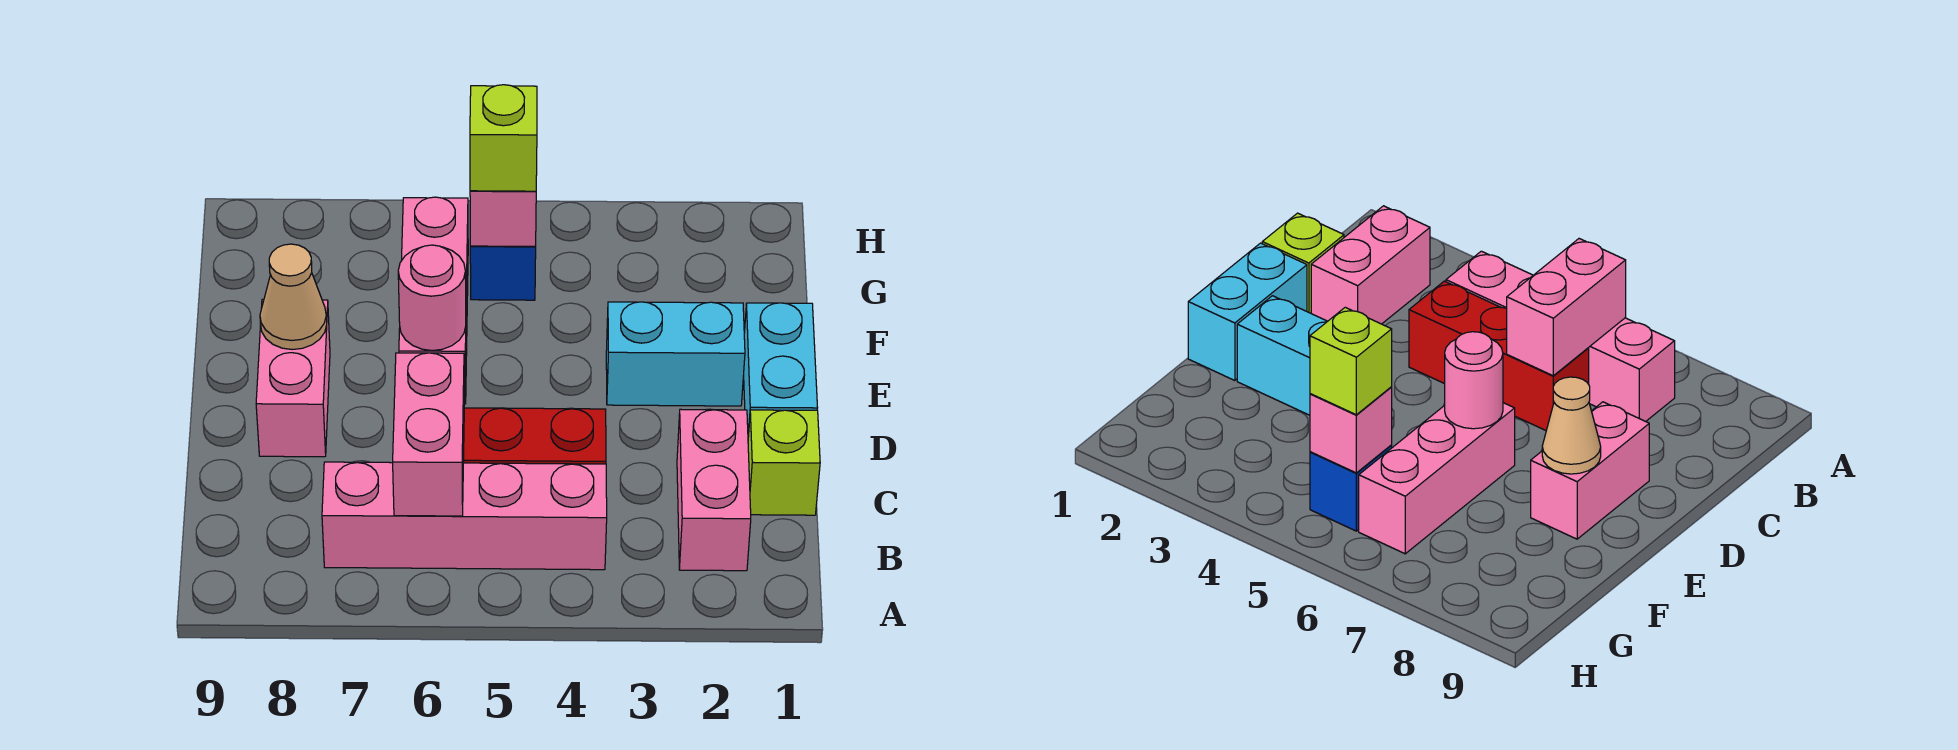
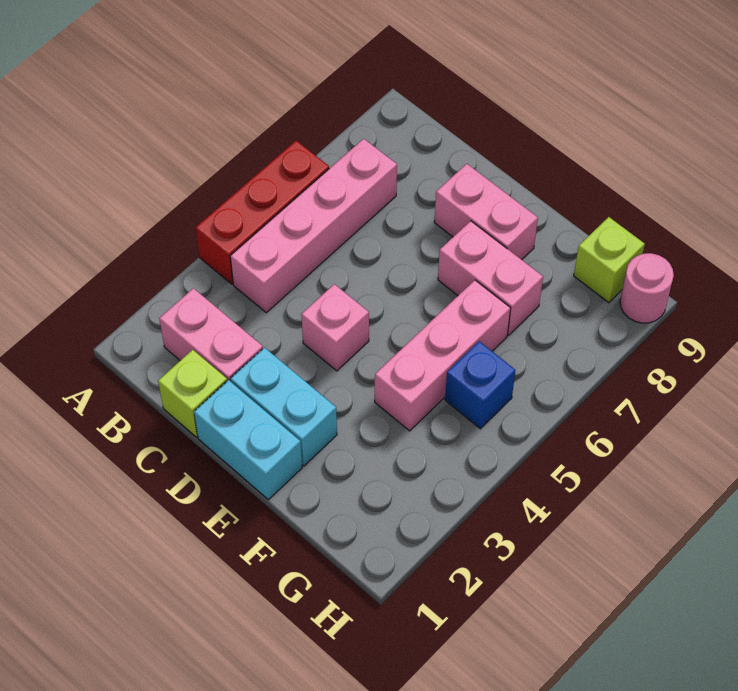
pink brick B6:C6 level 2 -> pink brick E7:F7 level 1
red brick C4:C6 level 1 -> red brick A4:A6 level 1
cyan brick E2:E3 level 1 -> cyan brick D2:E2 level 1
pink brick E6:G6 level 1 -> pink brick F4:F6 level 1
pink round brick E6 level 2 -> pink round brick H9 level 1
tan cone E8 level 2 -> none
pink brick G5 level 2 -> pink brick D4 level 1
lime brick G5 level 3 -> lime brick G9 level 1

